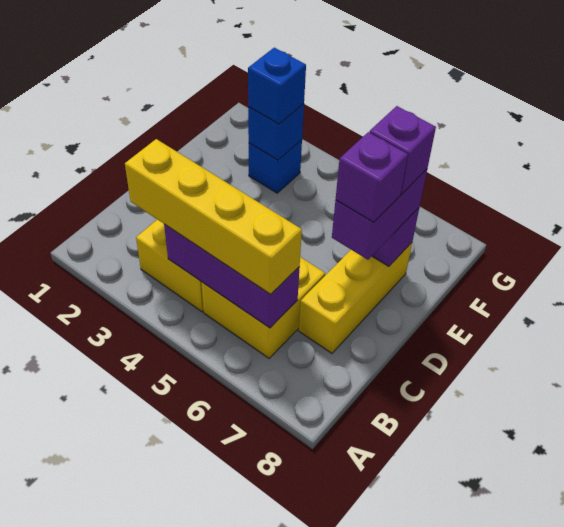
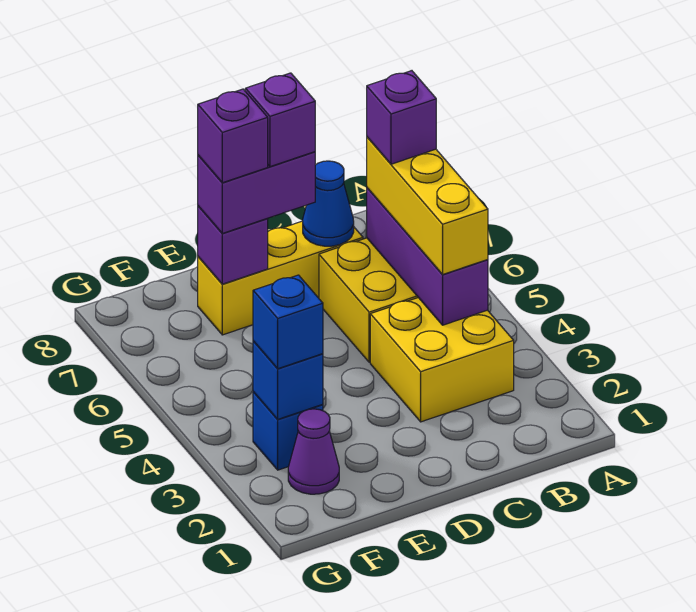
yellow brick B3:B6 level 3 -> yellow brick B4:B6 level 3
none -> purple brick B6 level 4
none -> blue cone C7 level 2
none -> purple cone F2 level 1

